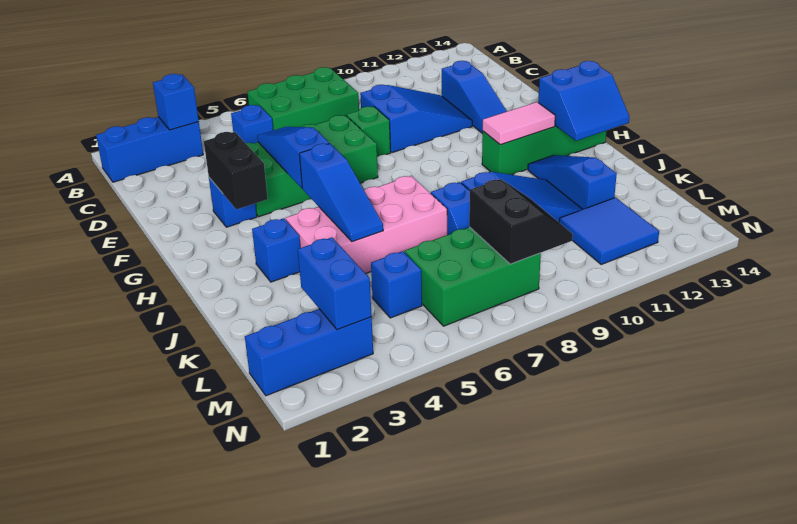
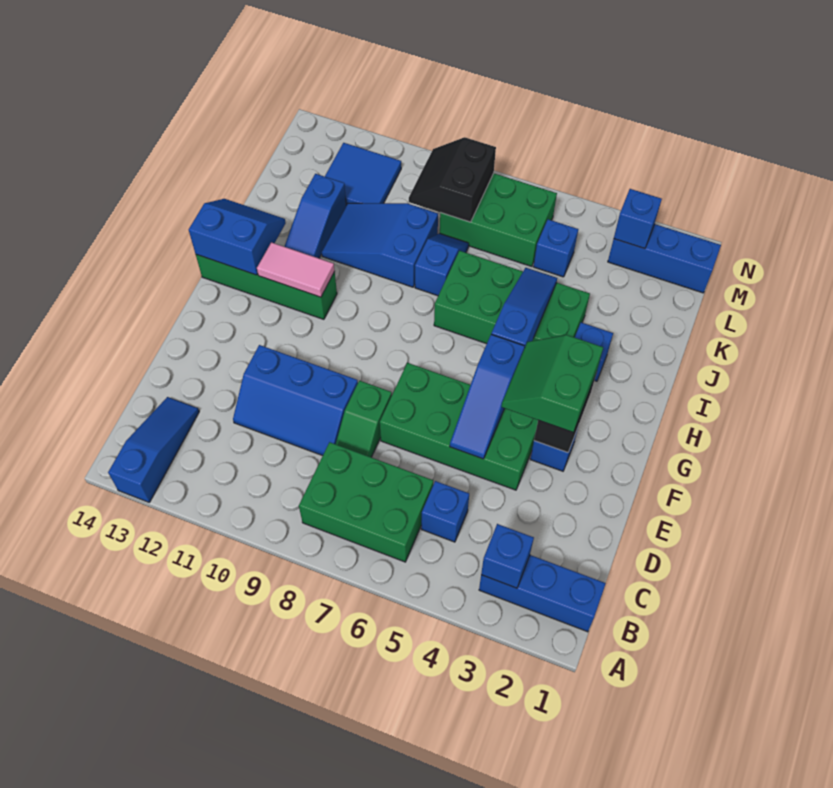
blue slope D9:E11 level 1 top 9 -> blue slope D9:E11 level 1 top E
blue slope D12:F12 level 1 top D -> blue slope A13:C13 level 1 top A
none -> green slope F3:G4 level 3 top 3
pink brick I4:J7 level 1 -> green brick I4:J7 level 1
blue brick L3:M3 level 2 -> blue brick M3 level 2

